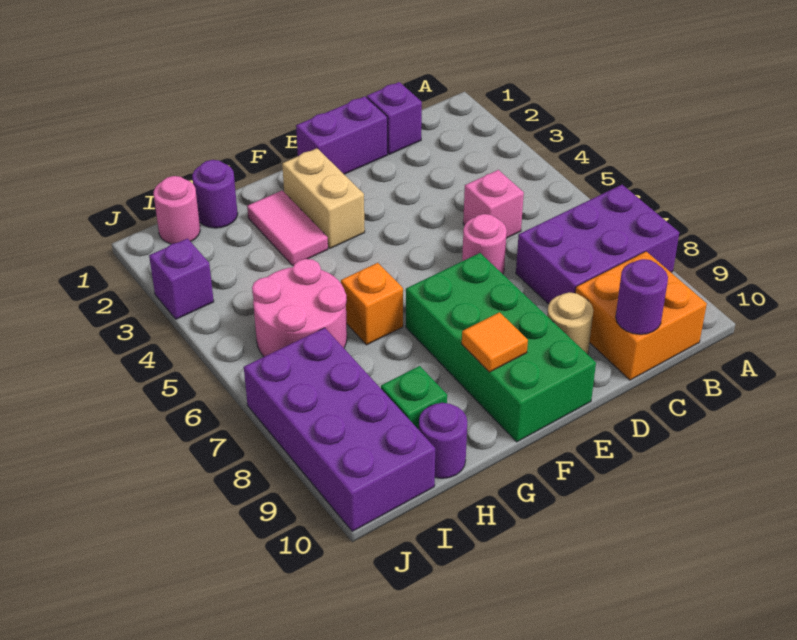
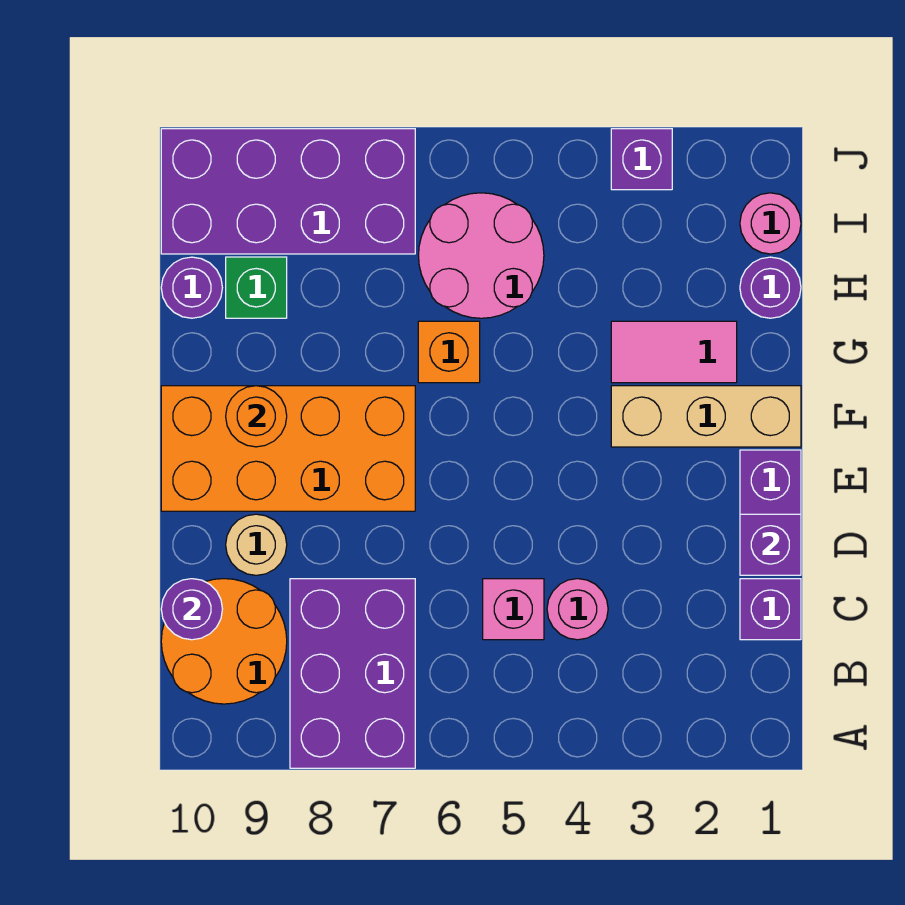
orange brick B9:C10 level 1 -> orange round brick B9:C10 level 1
none -> purple brick D1 level 2
pink round brick D6 level 1 -> pink round brick C4 level 1
green brick E7:F10 level 1 -> orange brick E7:F10 level 1
tan brick F2:F3 level 1 -> tan brick F1:F3 level 1
orange tile F9 level 2 -> orange round brick F9 level 2

